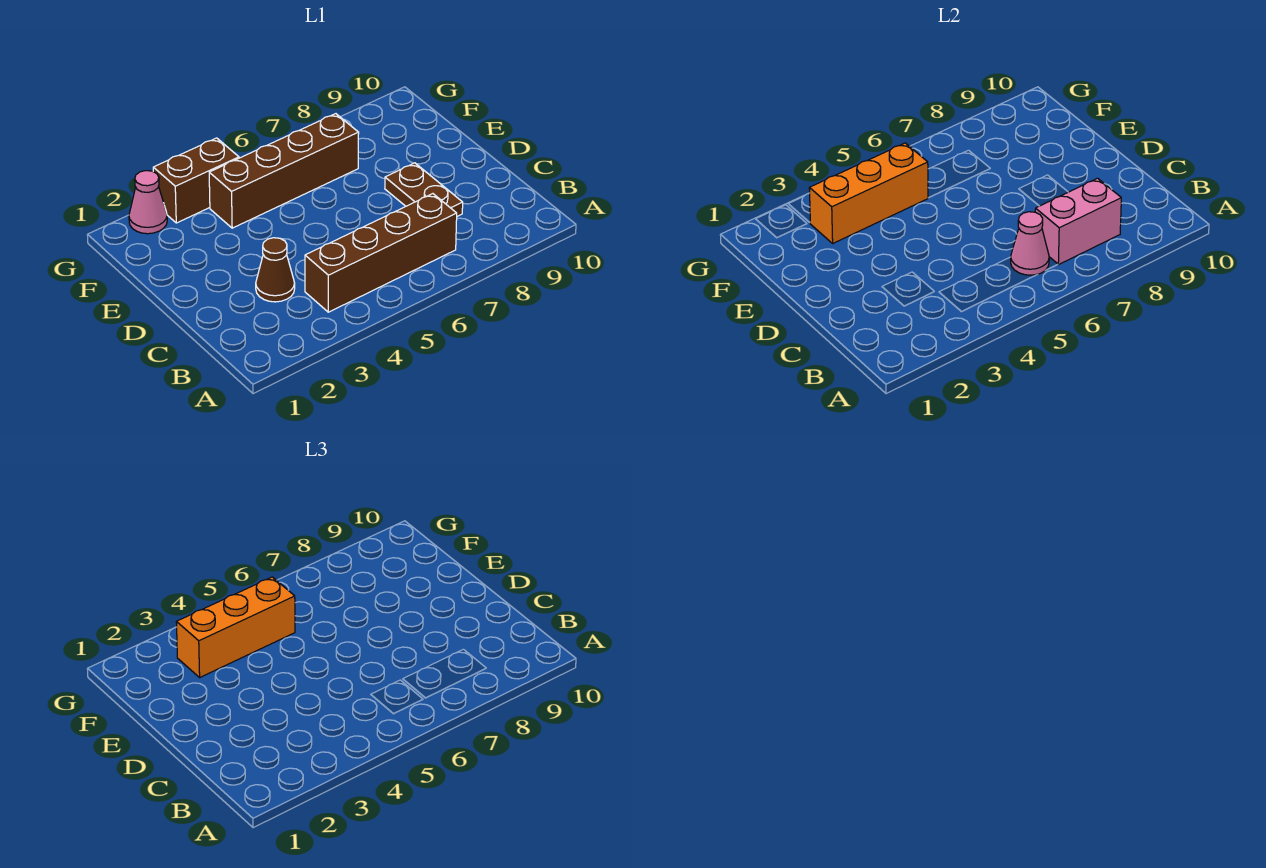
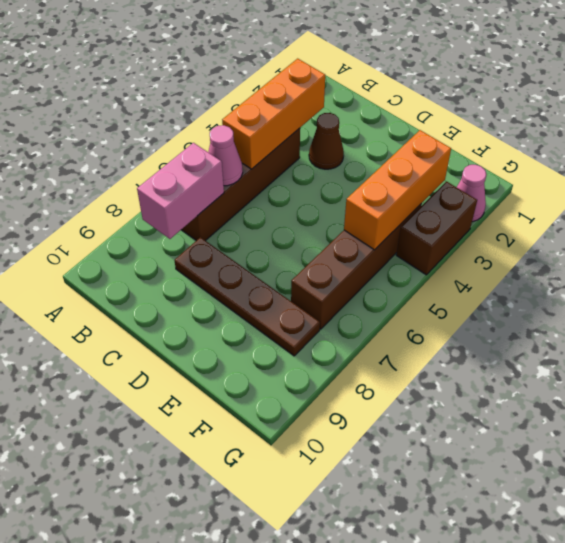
brown plate C8:D8 level 1 -> brown plate C8:F8 level 1
orange brick F3:F5 level 3 -> orange brick B3:B5 level 2

